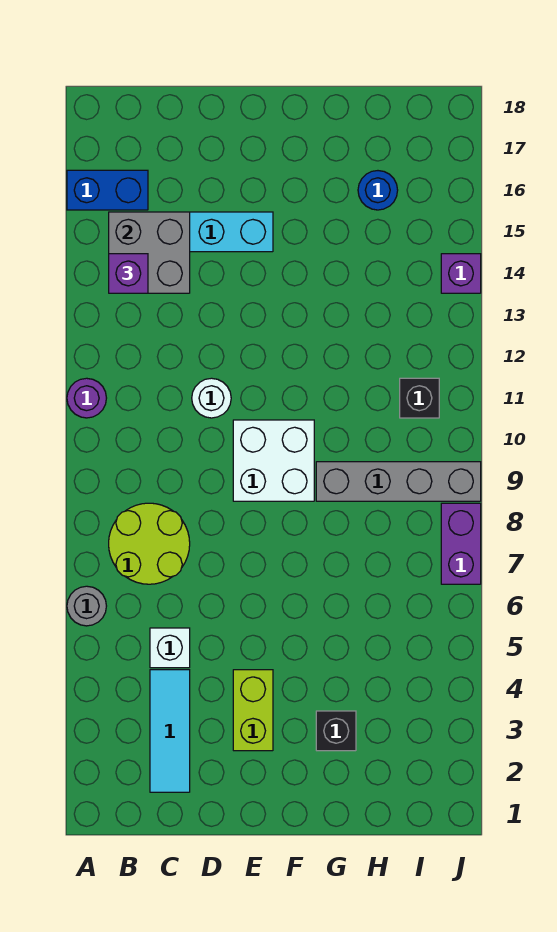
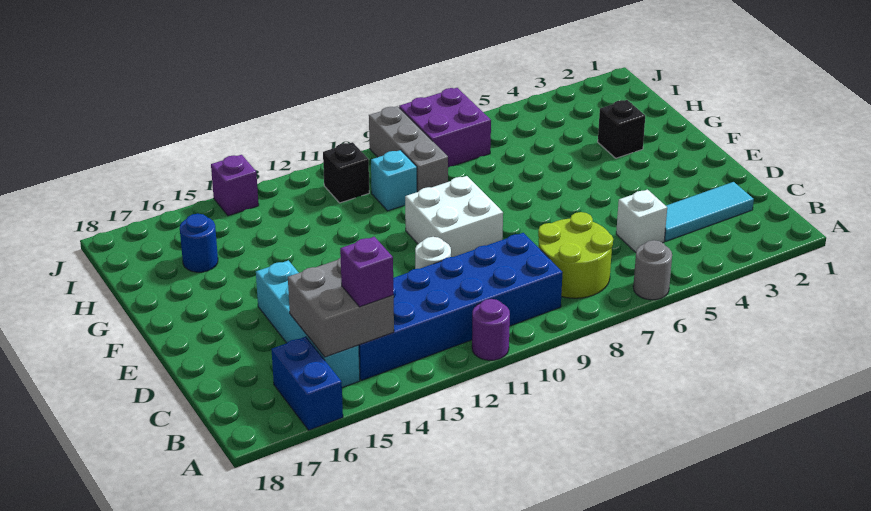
none -> blue brick B9:C14 level 1
lime brick E3:E4 level 1 -> none
grey brick G9:J9 level 1 -> grey brick H9:J9 level 1
none -> cyan brick H10 level 1
purple brick J7:J8 level 1 -> purple brick I7:J8 level 1

